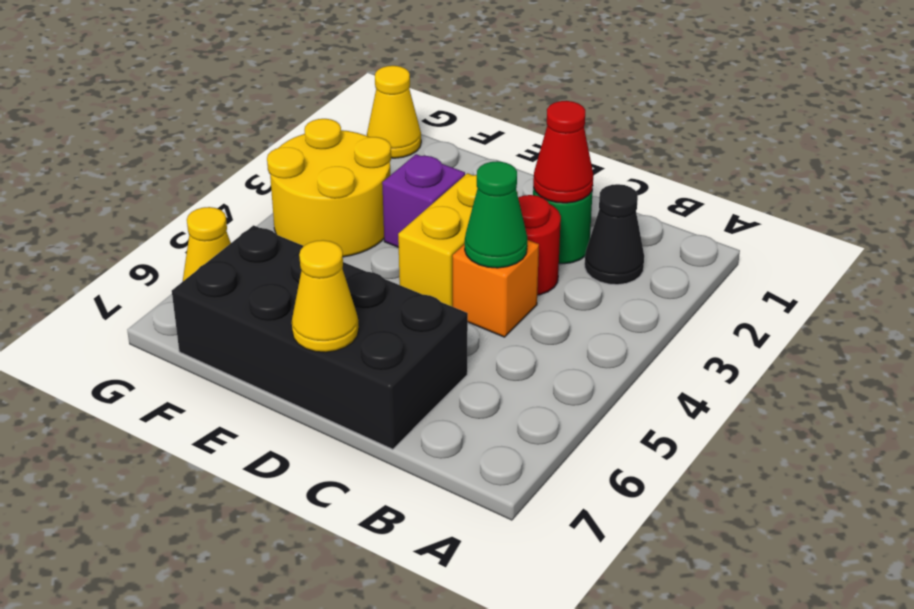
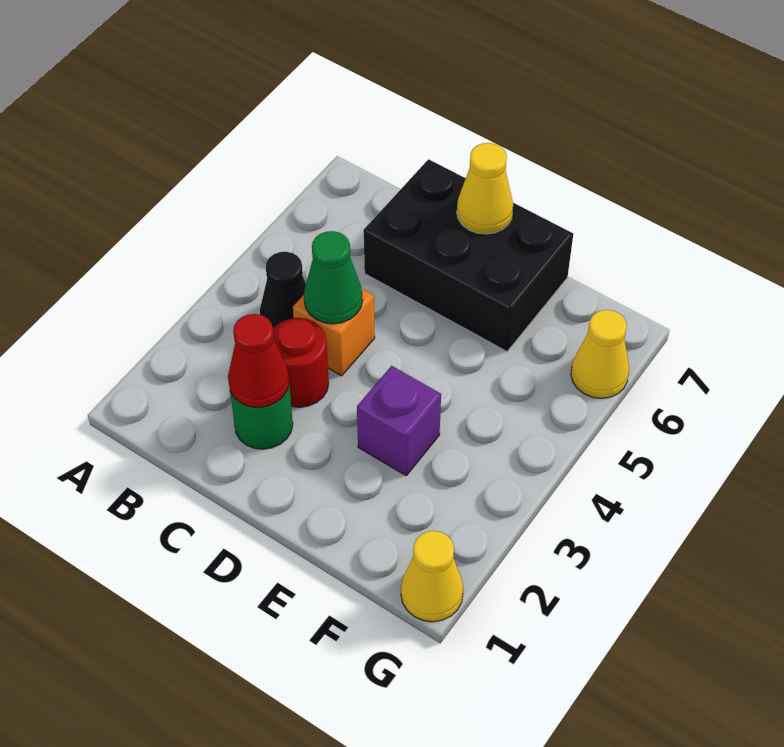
black cone B2 level 1 -> black cone B4 level 1
black brick C6:F7 level 1 -> black brick C6:E7 level 1
yellow brick D3:D4 level 1 -> none
yellow round brick F3:G4 level 1 -> none

